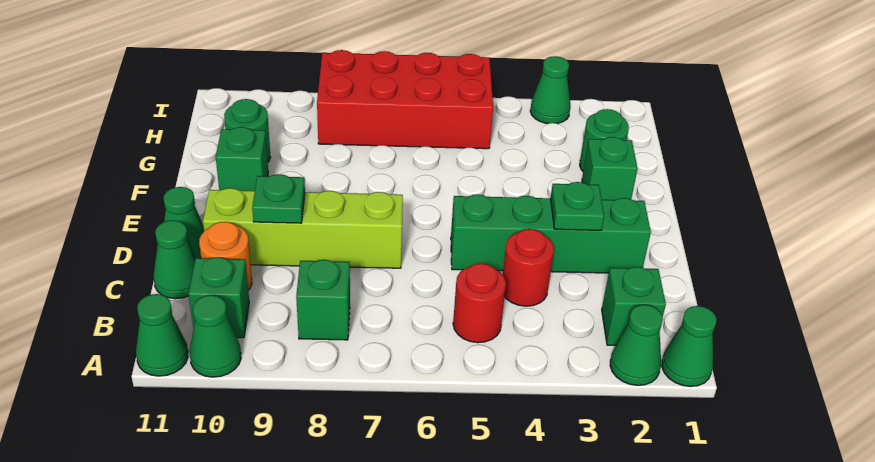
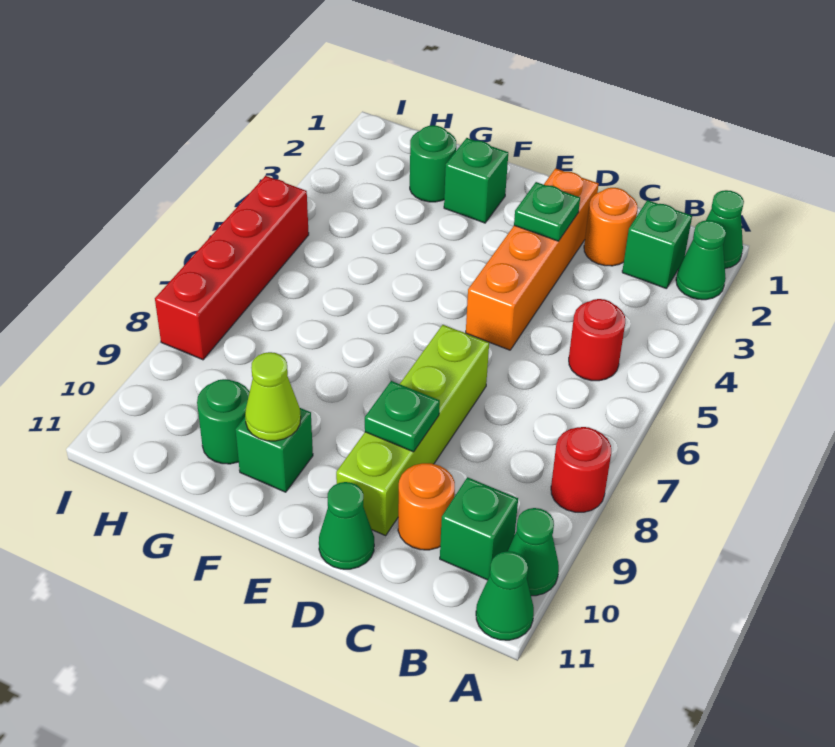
green brick B8 level 1 -> none
none -> orange round brick C2 level 1
red round brick C4 level 1 -> red round brick A8 level 1
green cone C11 level 1 -> none
green brick D2:D5 level 1 -> orange brick D2:D5 level 1
none -> lime cone F10 level 2
red brick H5:I8 level 1 -> red brick I5:I8 level 1
green cone I3 level 1 -> none

